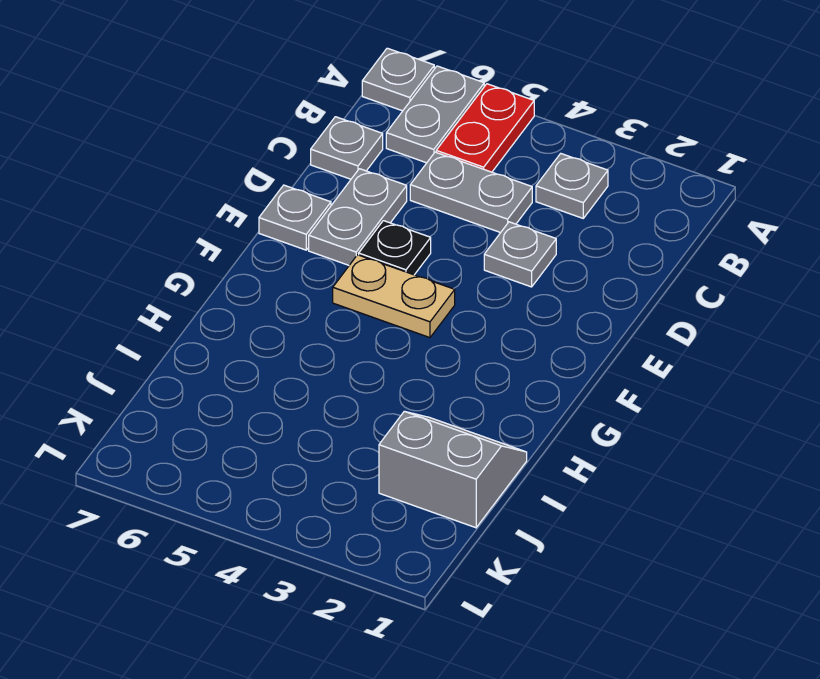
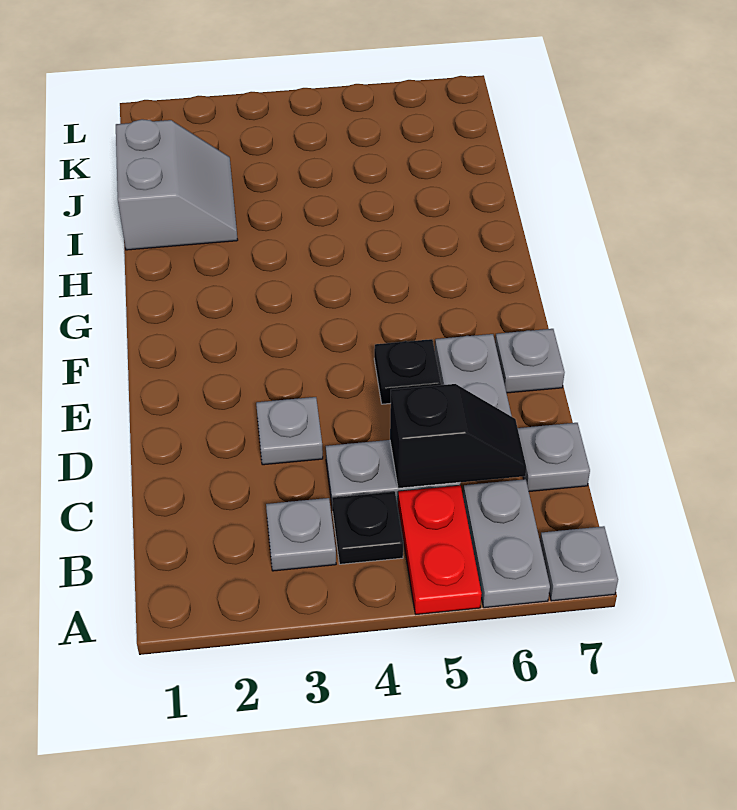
none -> black plate B4 level 1
none -> black slope C5:C6 level 2 top 5
tan plate F4:F5 level 1 -> none
grey slope I1:J2 level 1 top J -> grey slope I1:J2 level 1 top 1

